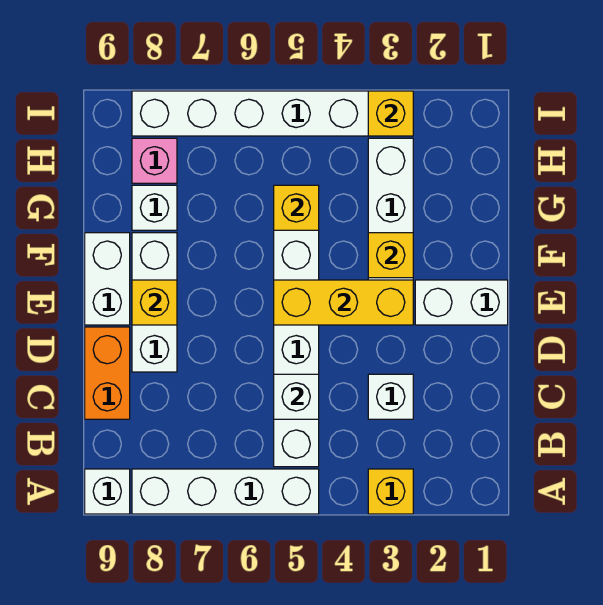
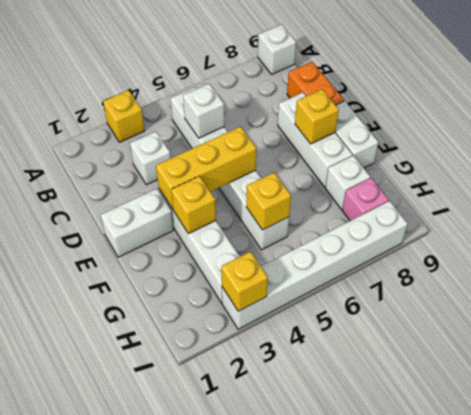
white brick A5:A8 level 1 -> none

